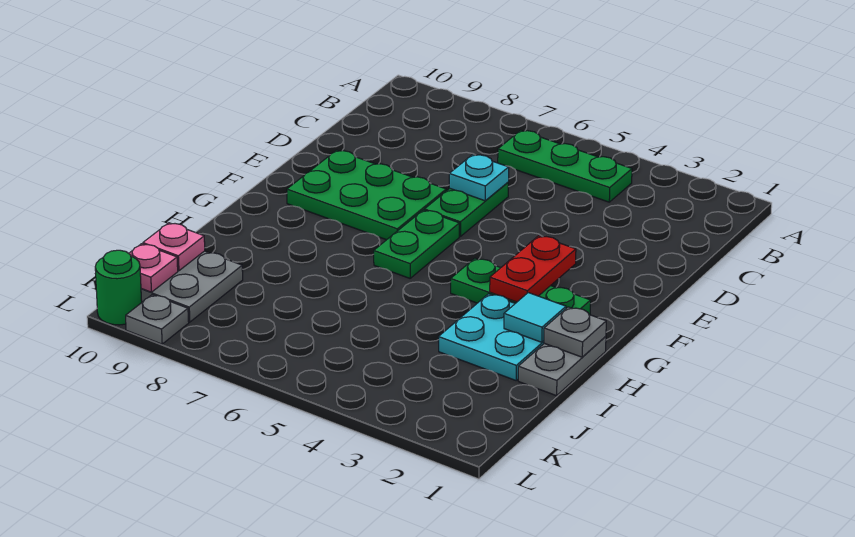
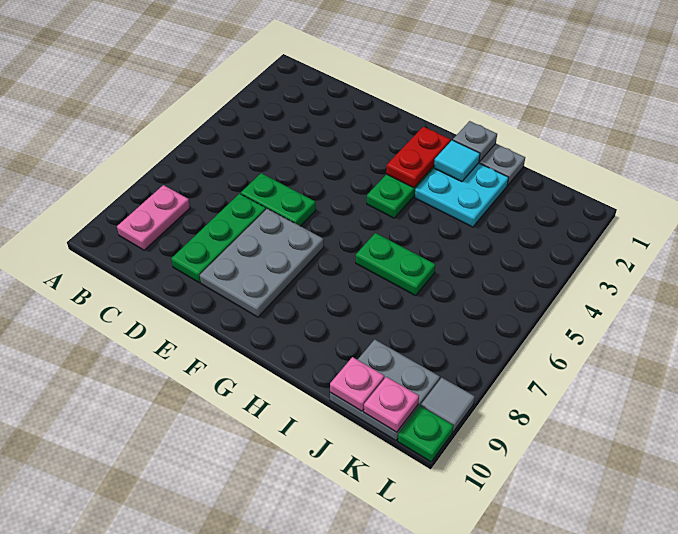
green plate B4:B6 level 1 -> green plate D7:D9 level 1
none -> pink plate B8:B9 level 1
cyan plate D6 level 2 -> none
green plate E7:F9 level 1 -> grey plate E7:F9 level 1
red plate F3:G3 level 2 -> red plate G2:G3 level 2
green plate F6:G6 level 1 -> green plate H6:I6 level 1
grey plate L9 level 1 -> grey tile L9 level 1
green round brick L10 level 1 -> green plate L10 level 1

